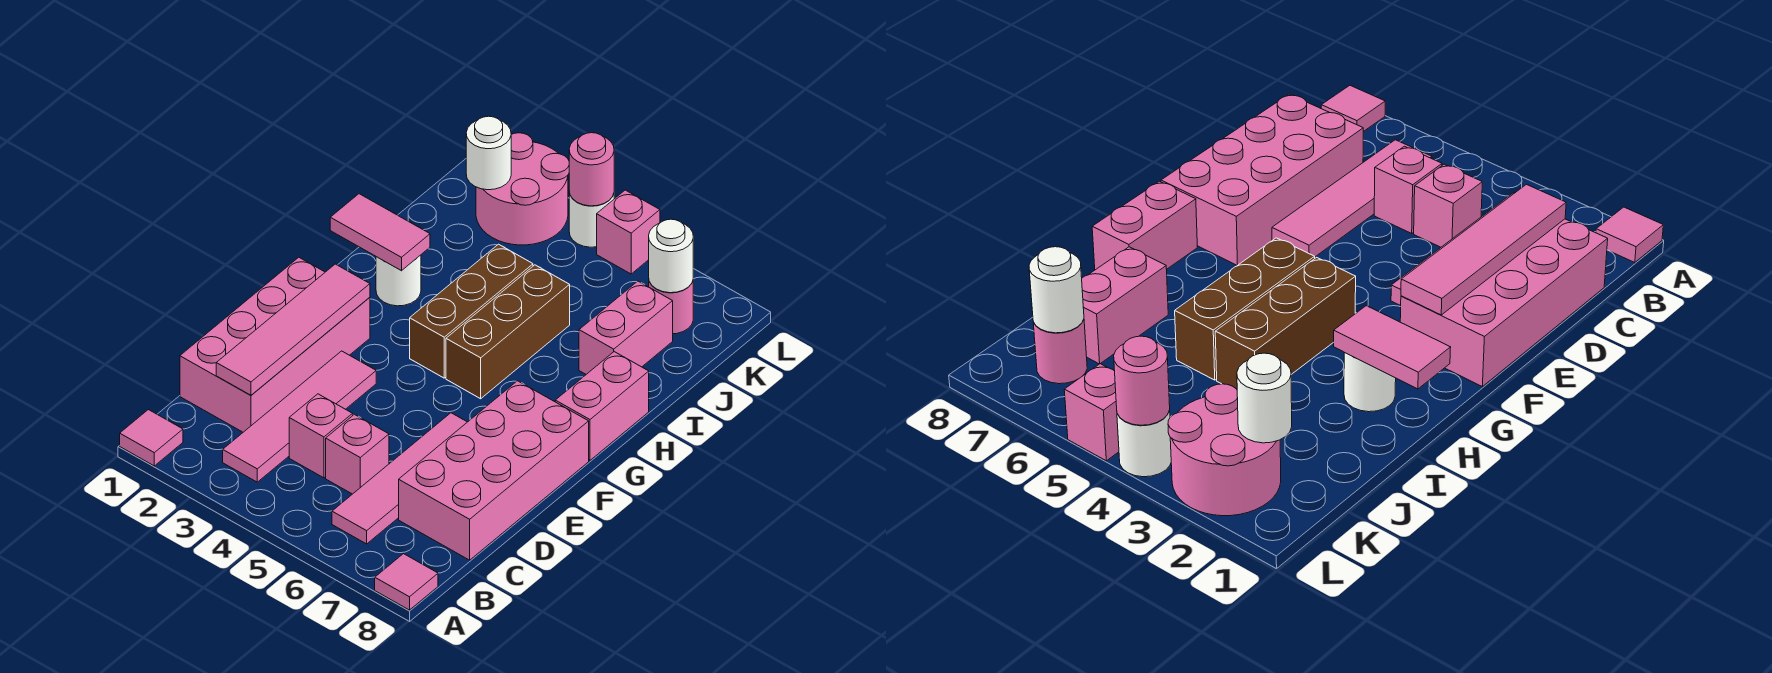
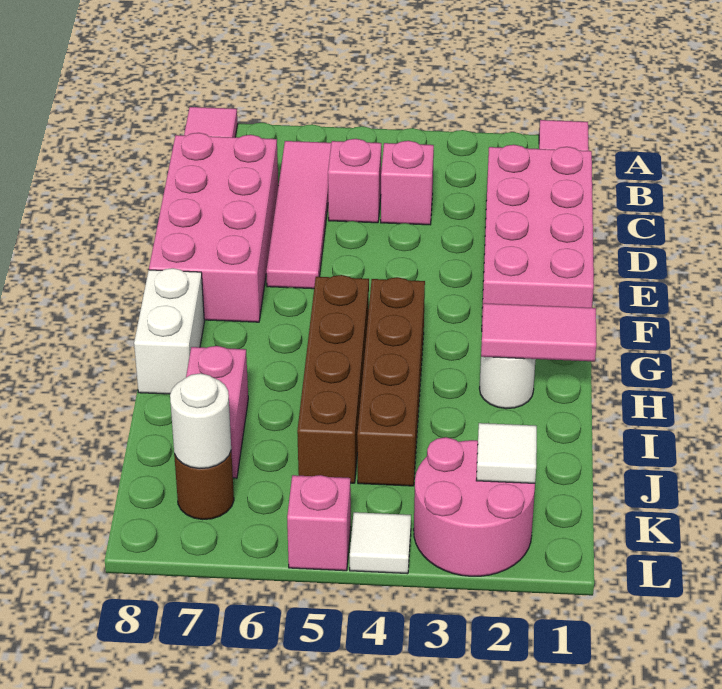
pink tile B3:E3 level 1 -> none
pink tile C2:F2 level 2 -> none
brown brick G4:I4 level 1 -> brown brick G4:J4 level 1
brown brick G5:I5 level 1 -> brown brick G5:J5 level 1
pink brick G8:H8 level 1 -> white brick G8:H8 level 1
white round brick K2 level 2 -> white tile K2 level 2
pink round brick K7 level 1 -> brown round brick K7 level 1
white round brick L4 level 1 -> white tile L4 level 1
pink round brick L4 level 2 -> none

